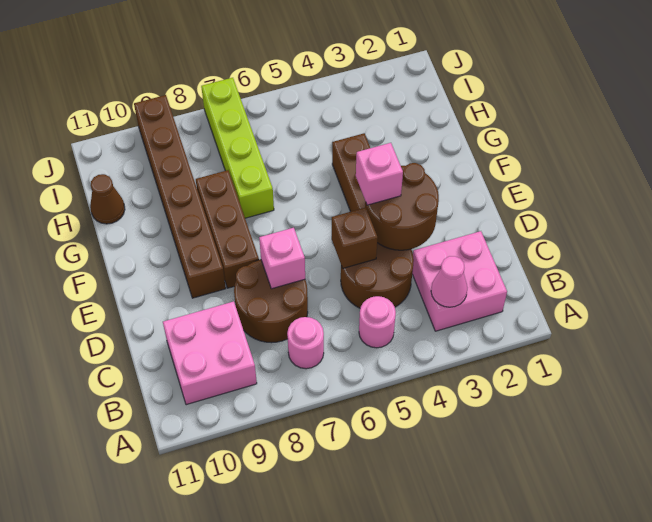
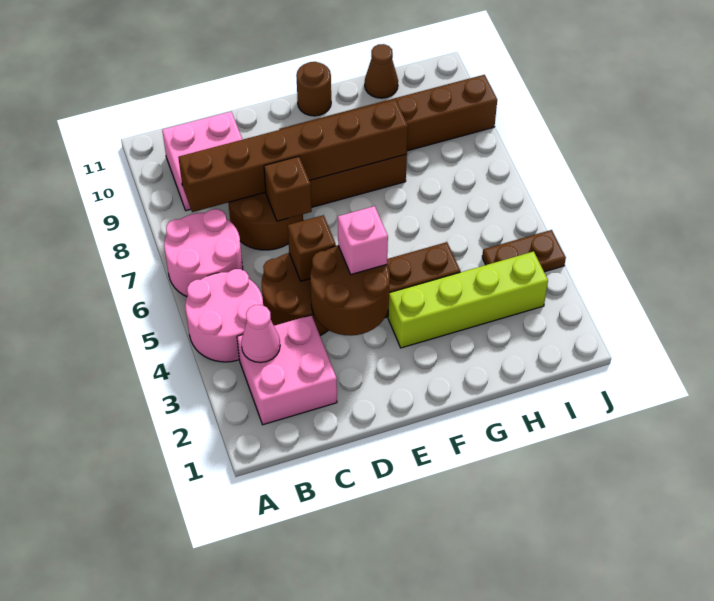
pink round brick B5 level 1 -> pink round brick A4:B5 level 1
pink round brick B7 level 1 -> pink round brick A6:B7 level 1
none -> brown brick B8:G8 level 2
pink brick D7 level 2 -> brown brick D7 level 2
none -> brown round brick F11 level 1
lime brick G7:J7 level 1 -> lime brick F3:I3 level 1
none -> brown plate I4:J4 level 1

